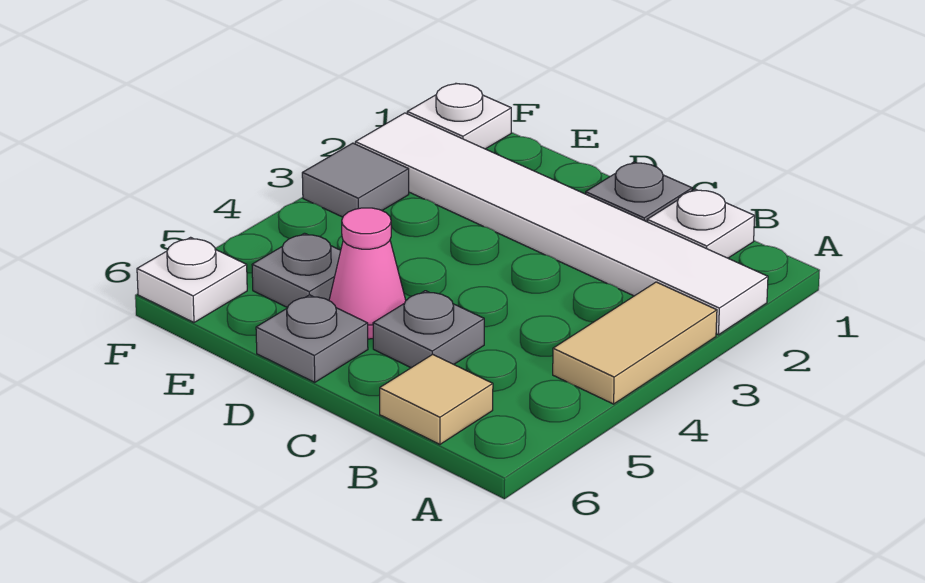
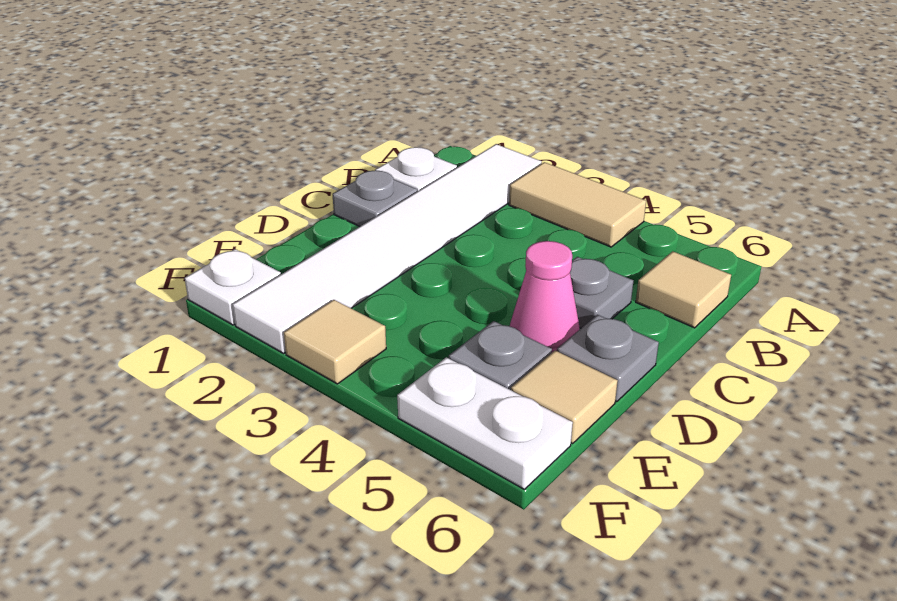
none -> tan tile E6 level 1
grey tile F3 level 1 -> tan tile F3 level 1
white plate F6 level 1 -> white plate F5:F6 level 1

